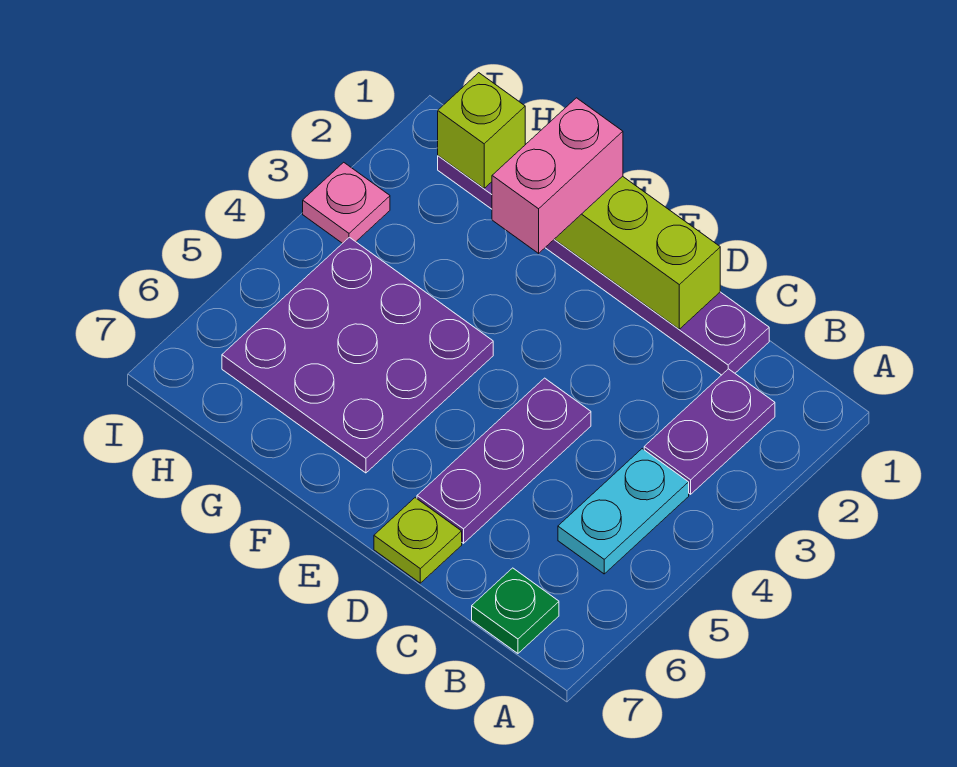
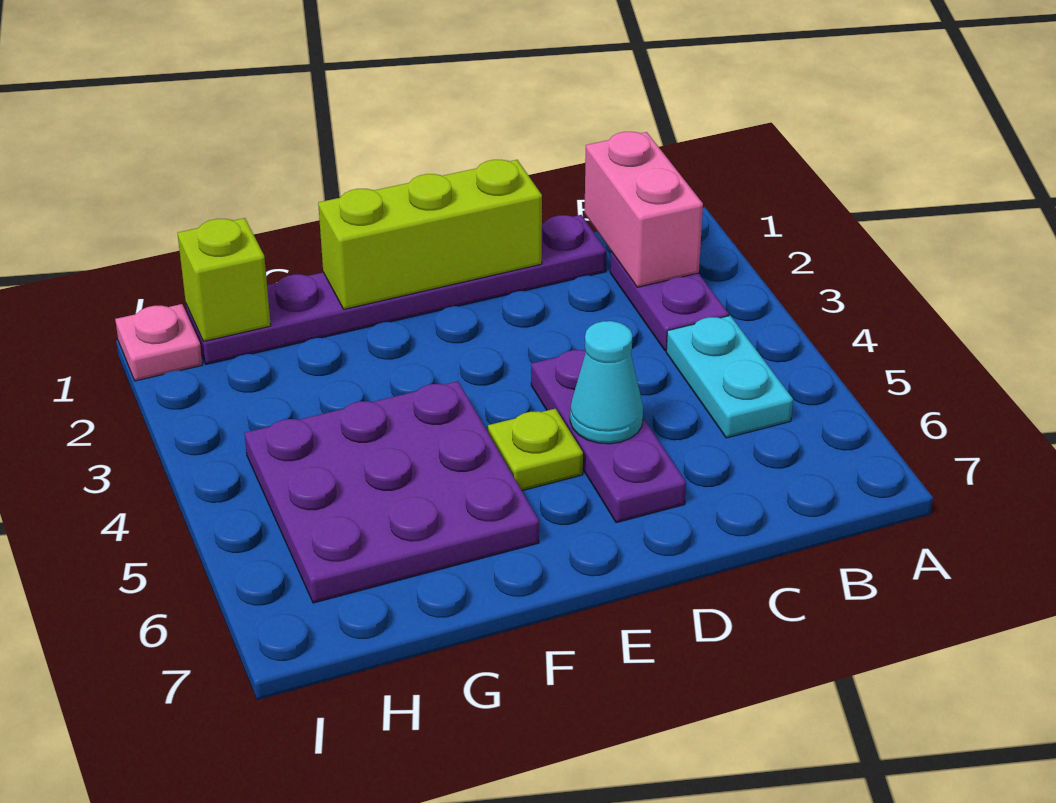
green plate B7 level 1 -> none
none -> cyan cone D5 level 2
lime plate D7 level 1 -> lime plate E5 level 1
pink brick F1:F2 level 3 -> pink brick B1:B2 level 2
pink plate I3 level 1 -> pink plate I1 level 1

